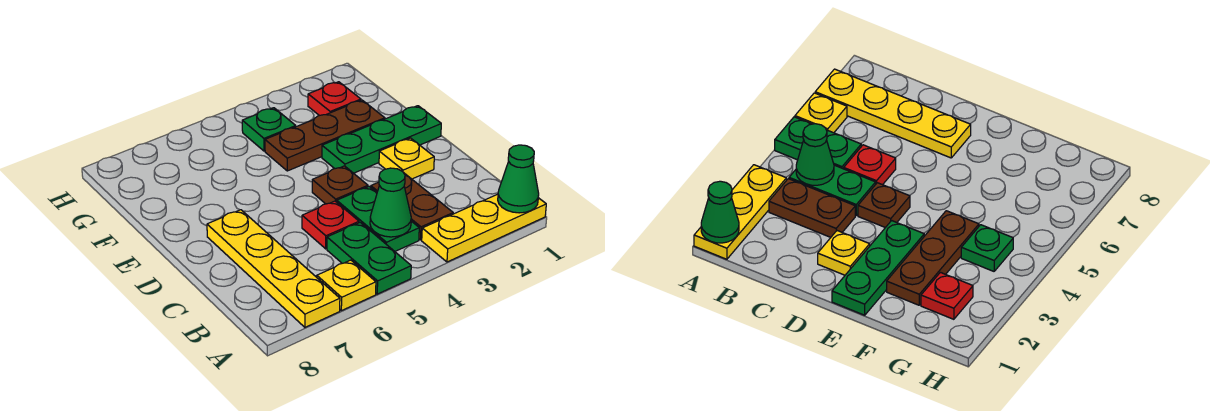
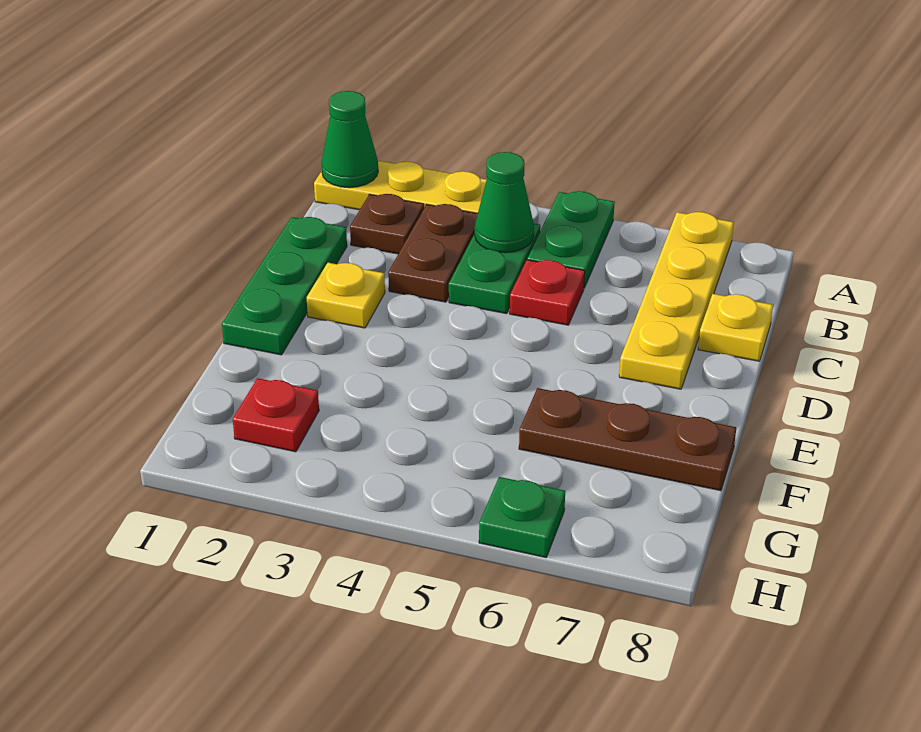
yellow plate A6 level 1 -> yellow plate C8 level 1
brown plate D4 level 1 -> brown plate B2 level 1
green plate E1:E3 level 1 -> green plate C1:E1 level 1
brown plate F2:F4 level 1 -> brown plate F6:F8 level 1
green plate G4 level 1 -> green plate H6 level 1

